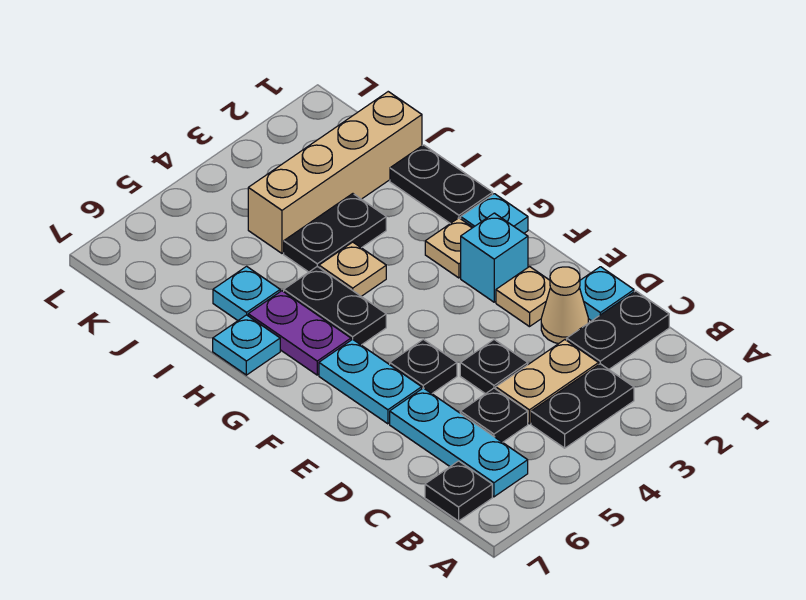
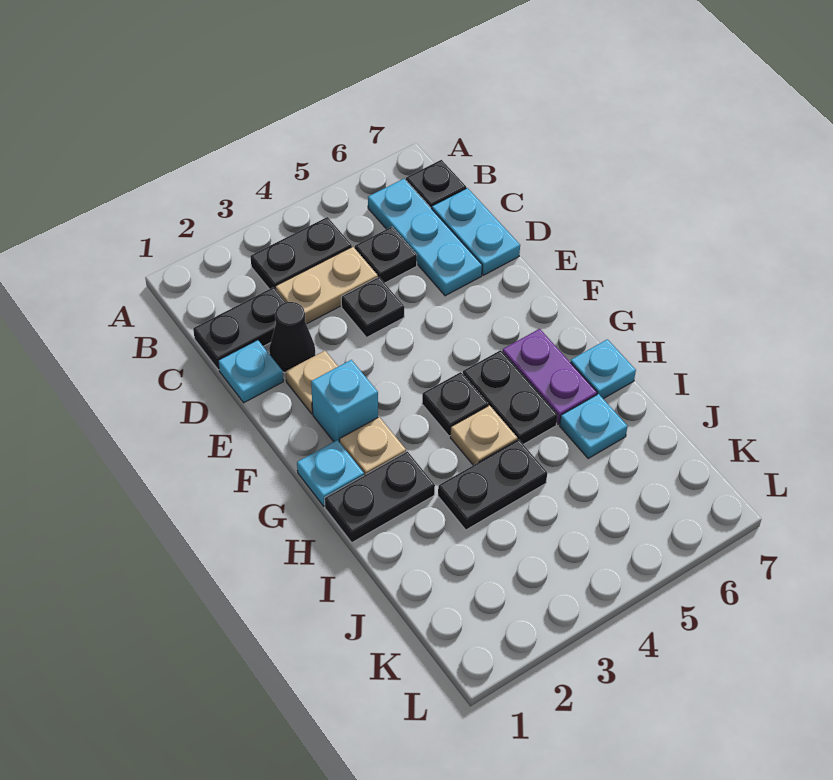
tan cone D2 level 1 -> black cone D2 level 1
black plate E5 level 1 -> black plate G4 level 1
cyan plate E6:F6 level 1 -> cyan plate C7:D7 level 1
black plate H1:I1 level 1 -> black plate H1:H2 level 1
tan brick J1:J4 level 1 -> none

